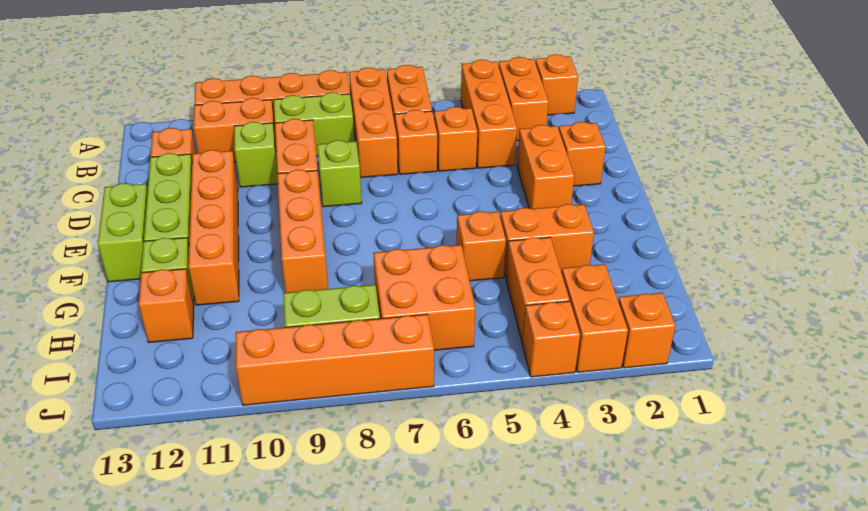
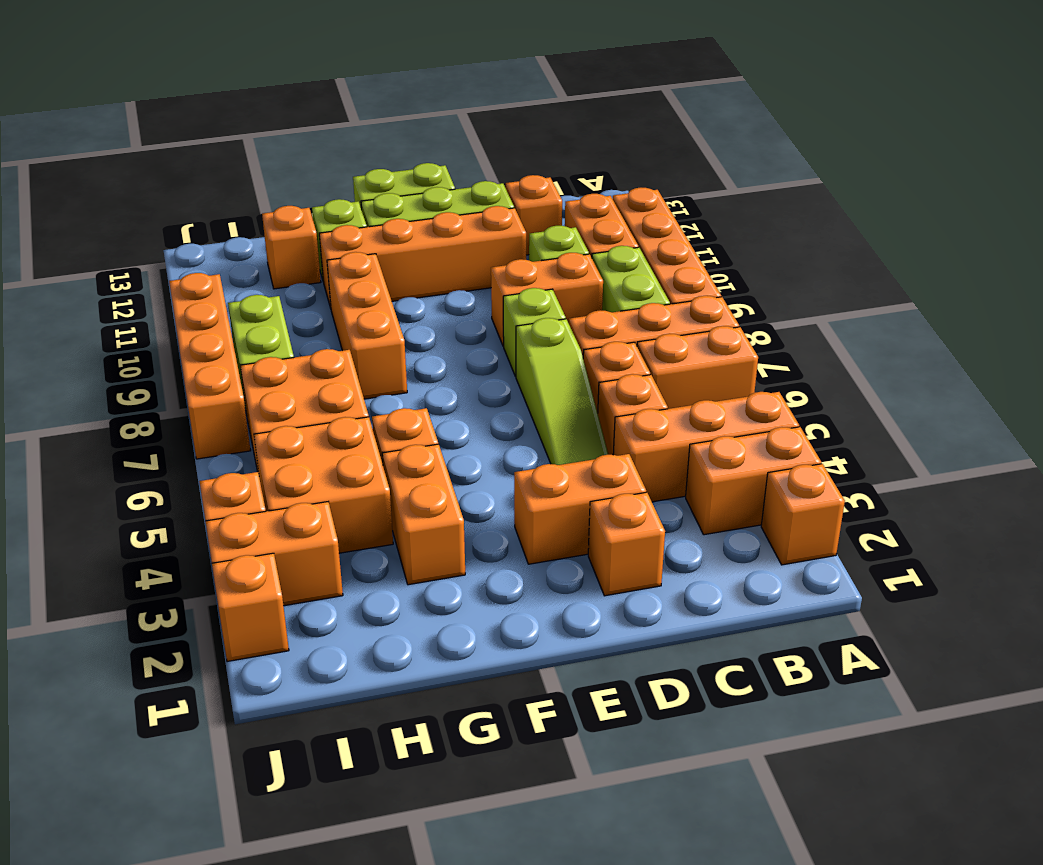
none -> lime slope D5:D7 level 1 top 7
orange brick E9:G9 level 1 -> orange brick G8:G10 level 1
orange brick H4:I4 level 1 -> orange brick H4:I5 level 1

